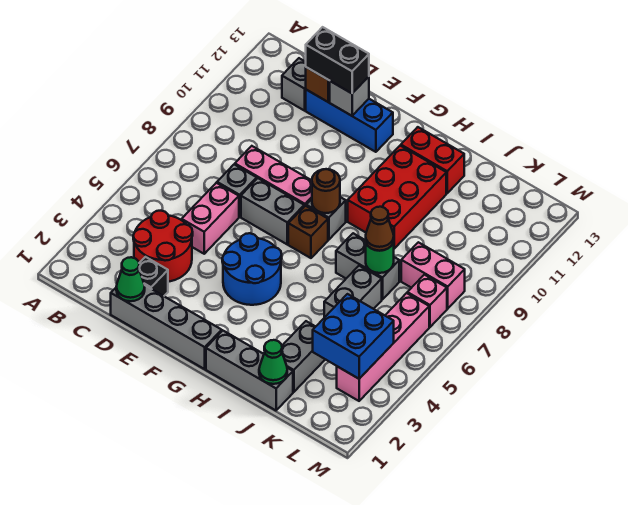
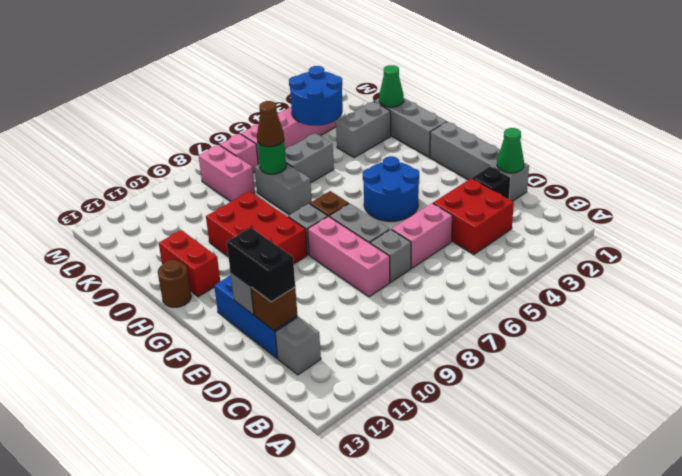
red round brick C3:D4 level 1 -> red brick C3:D4 level 1
brown round brick G8 level 2 -> brown round brick H13 level 1
red brick H9:I11 level 1 -> red brick G9:I10 level 1
blue brick K3:L4 level 2 -> blue round brick K3:L4 level 2

